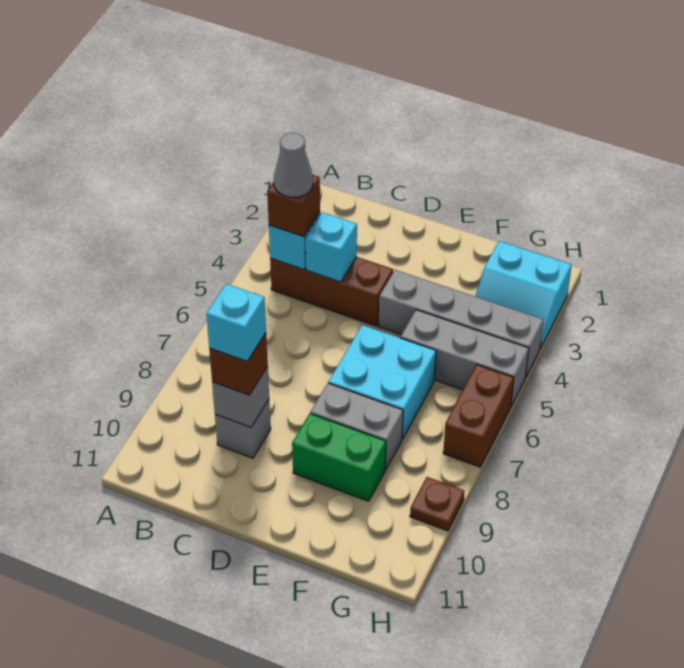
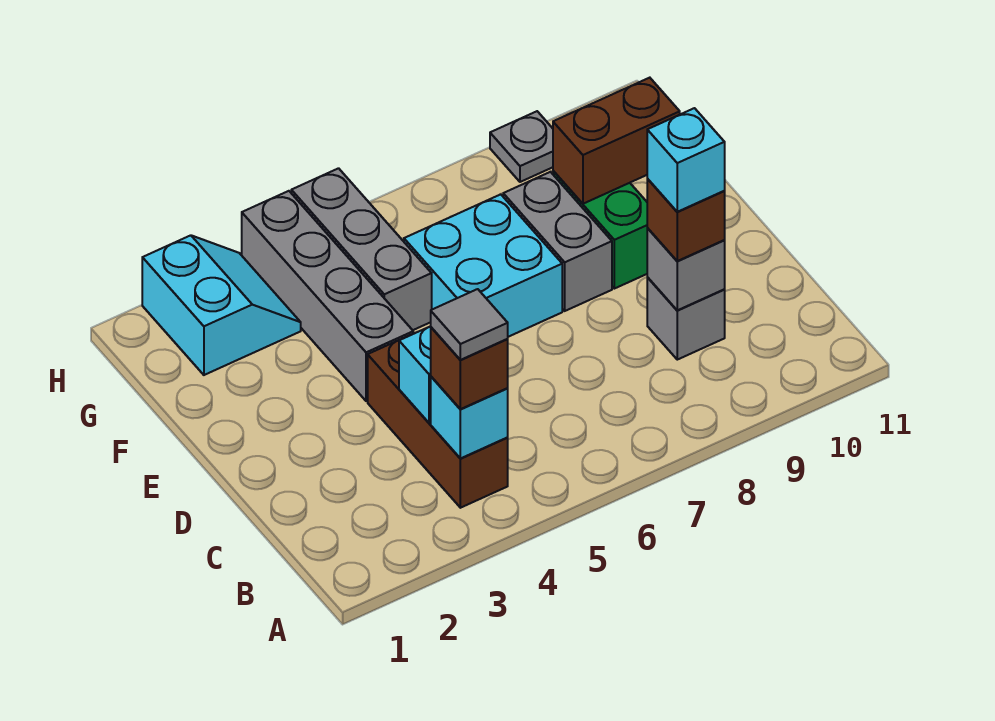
grey cone B4 level 4 -> grey tile B4 level 4
brown brick H6:H7 level 1 -> brown brick F9:F10 level 2
brown plate H9 level 1 -> grey plate H9 level 1

